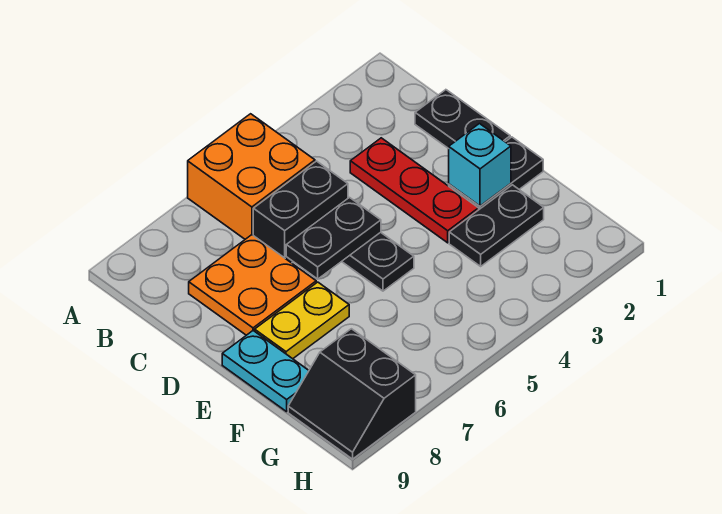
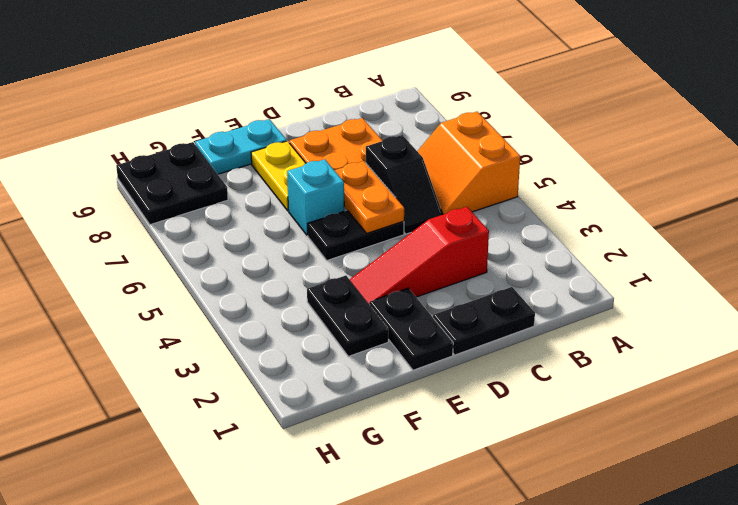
orange brick A5:B6 level 1 -> orange slope A5:B6 level 1 top A
red plate C3:E3 level 1 -> red slope C3:E3 level 1 top C
black brick C5:C6 level 1 -> black slope C5:C6 level 1 top 6
black plate D5:D6 level 2 -> orange plate D5:D6 level 2
cyan brick E2 level 2 -> cyan brick E6 level 1
black slope G8:H9 level 1 top 8 -> black plate G8:H9 level 1

